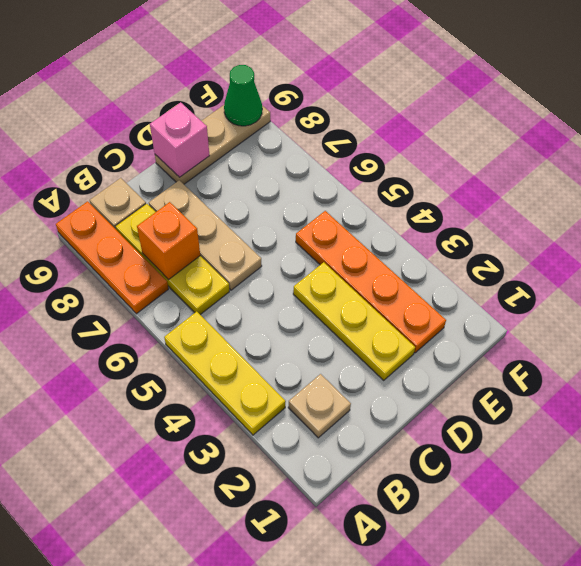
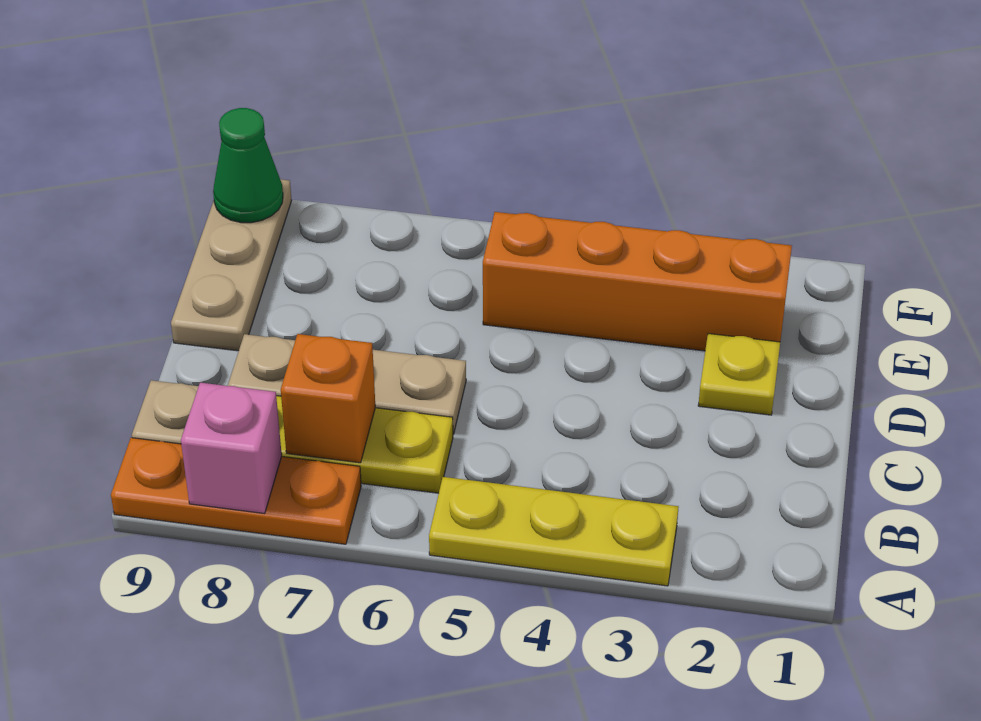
tan plate B2 level 1 -> none
yellow plate D2:D4 level 1 -> yellow plate D2 level 1
pink brick D9 level 2 -> pink brick A8 level 2
orange plate E2:E5 level 1 -> orange brick E2:E5 level 1

